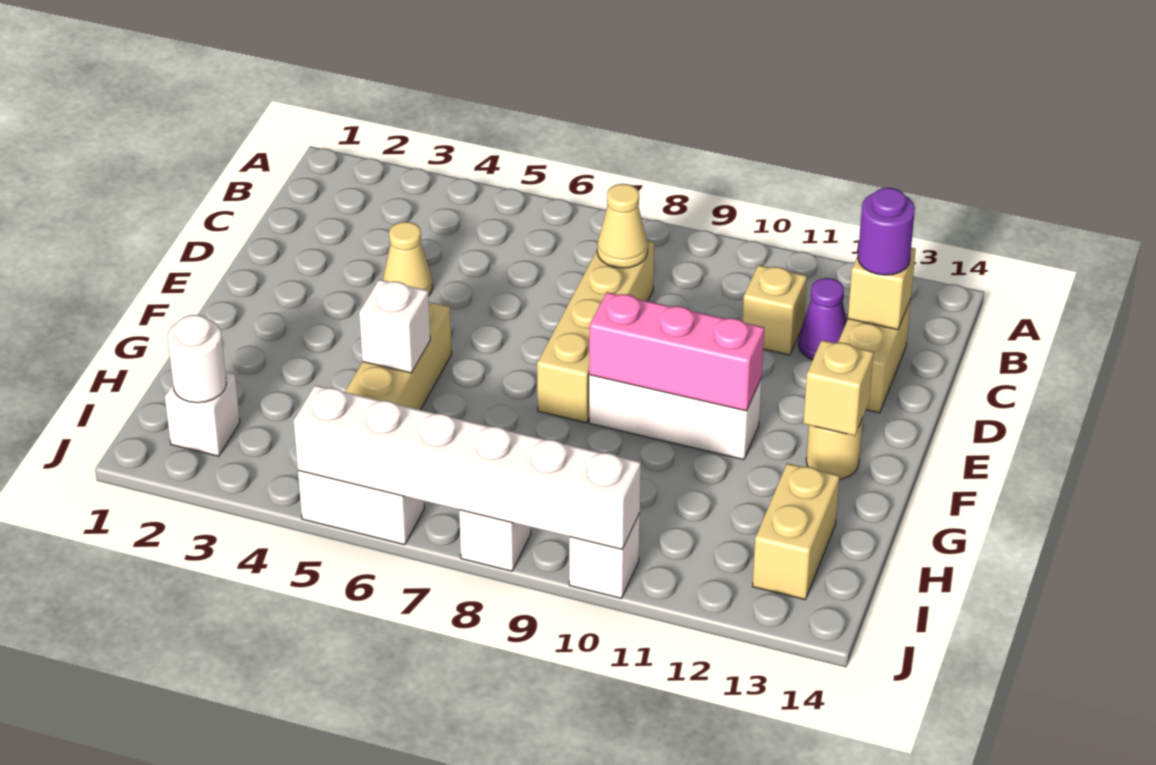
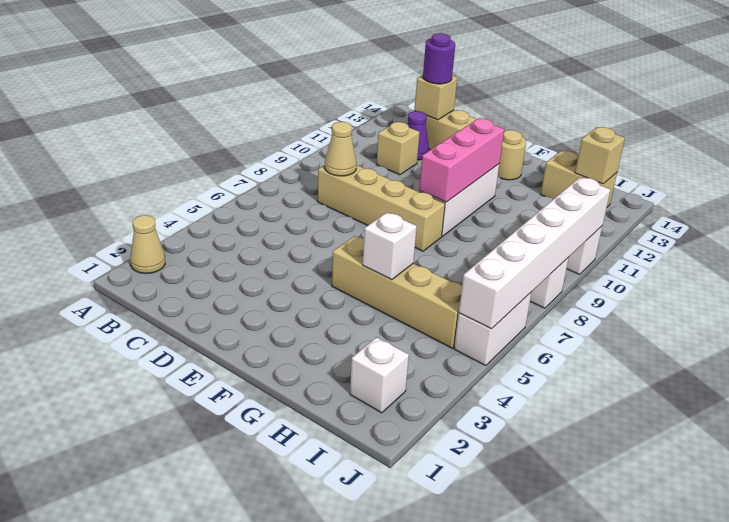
tan cone D4 level 1 -> tan cone A2 level 1
tan brick F13 level 2 -> tan brick I13 level 2
white round brick I2 level 2 -> none

